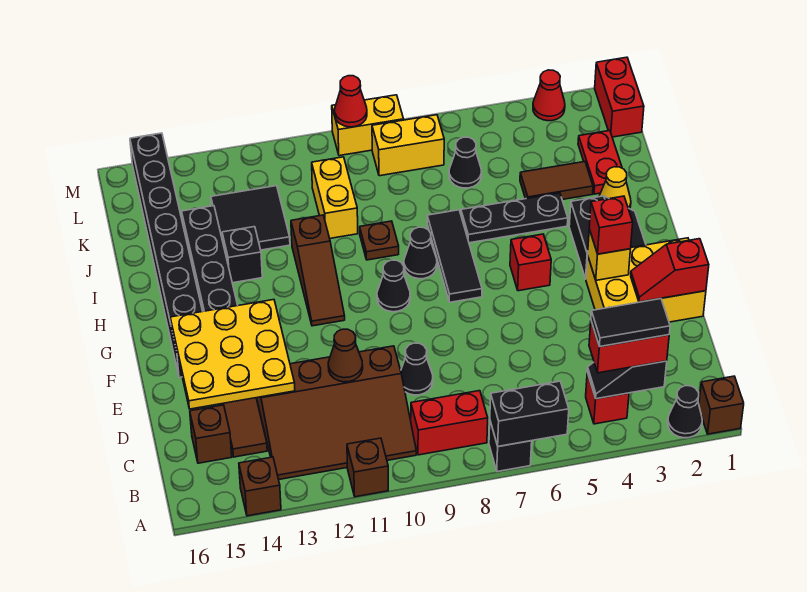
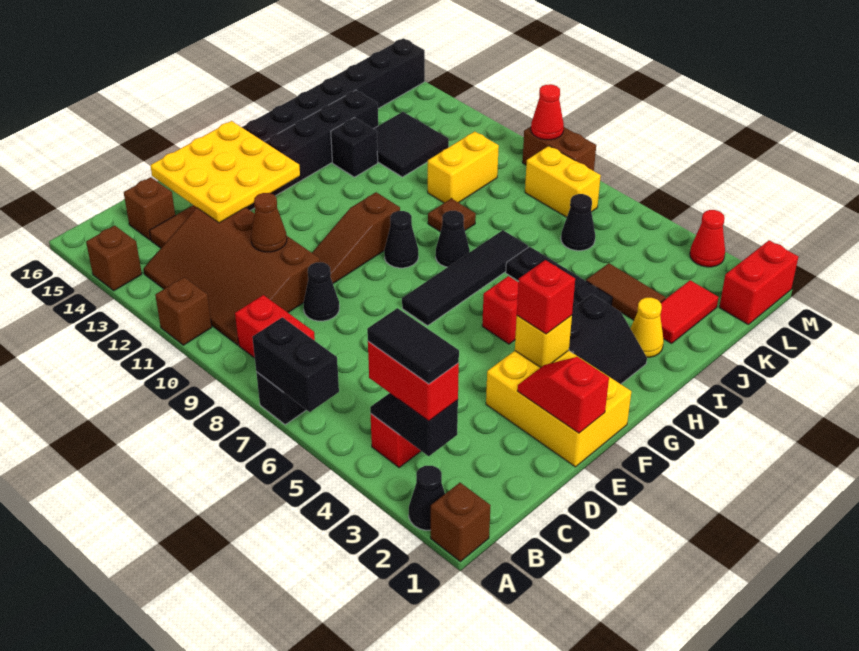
black tile G7:I7 level 1 -> black tile F7:I7 level 1
brown slope G11:I11 level 1 top I -> brown slope E10:G10 level 1 top G
red plate J2:K2 level 1 -> red tile J2:K2 level 1
yellow brick M8:M9 level 1 -> brown brick M8:M9 level 1

